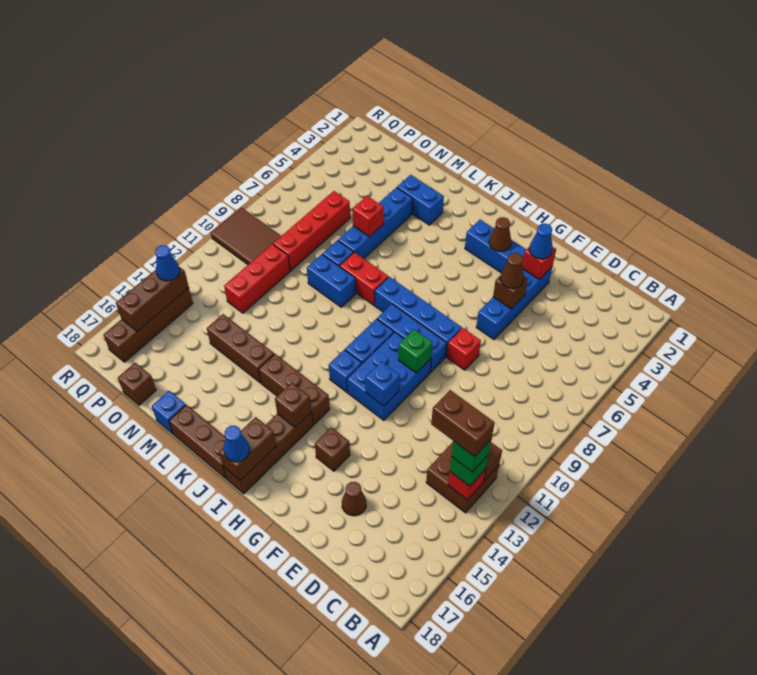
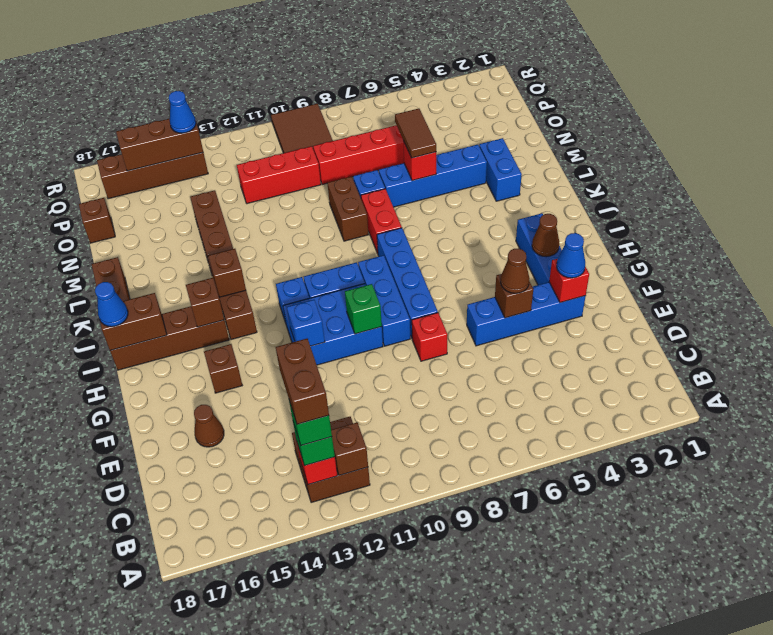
none -> brown brick J14 level 2
blue brick L9:M9 level 1 -> brown brick L9:M9 level 1
none -> brown tile M6:N6 level 3
blue brick M18 level 1 -> none

